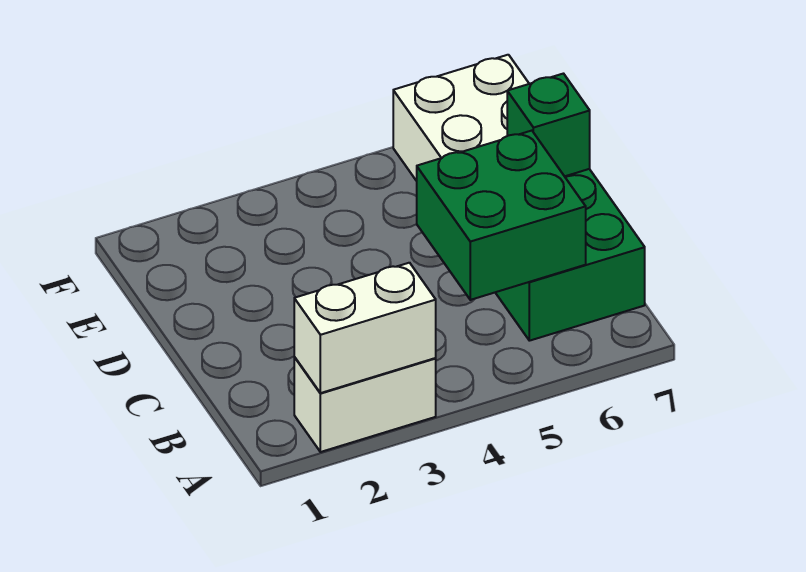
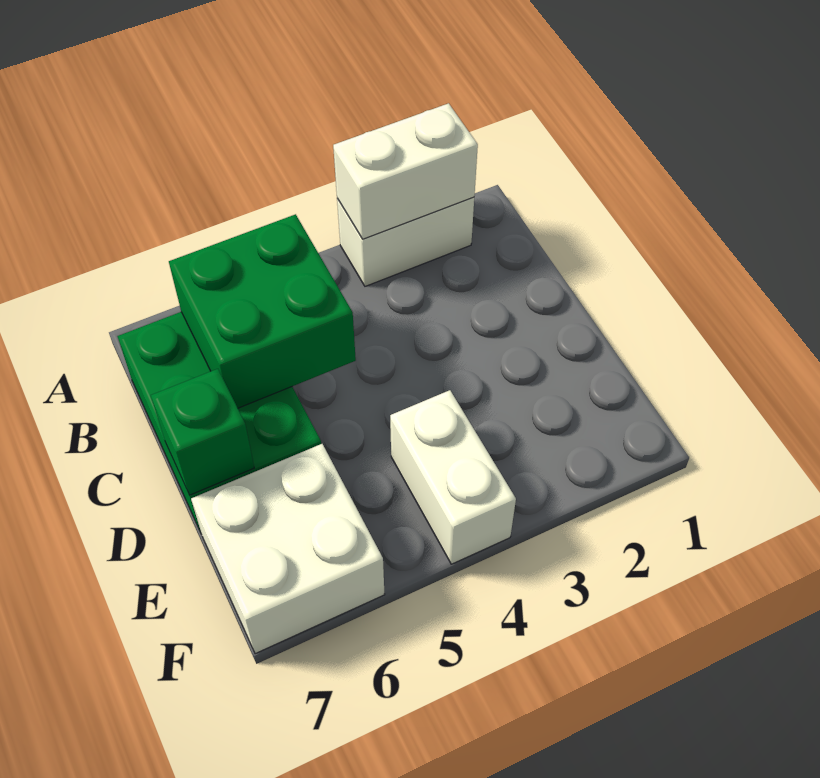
none -> white brick E4:F4 level 1

